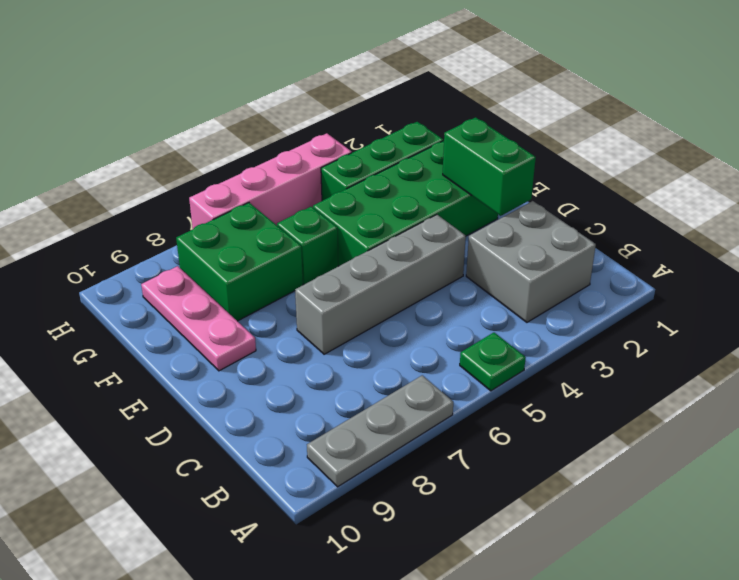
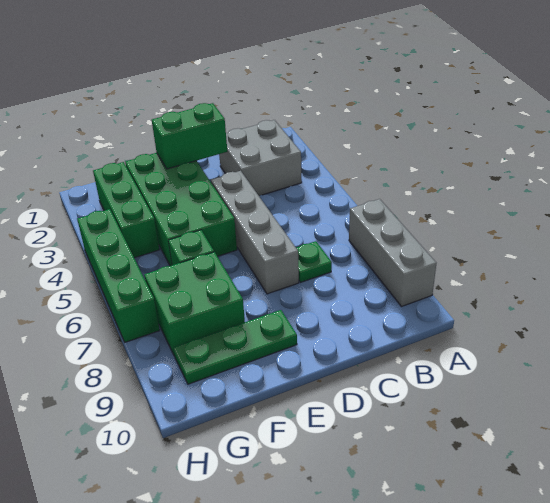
green plate A5 level 1 -> green plate C7 level 1
grey plate A7:A9 level 1 -> grey brick A7:A9 level 1
pink plate E9:G9 level 1 -> green plate E9:G9 level 1
pink brick H4:H7 level 1 -> green brick H4:H7 level 1

